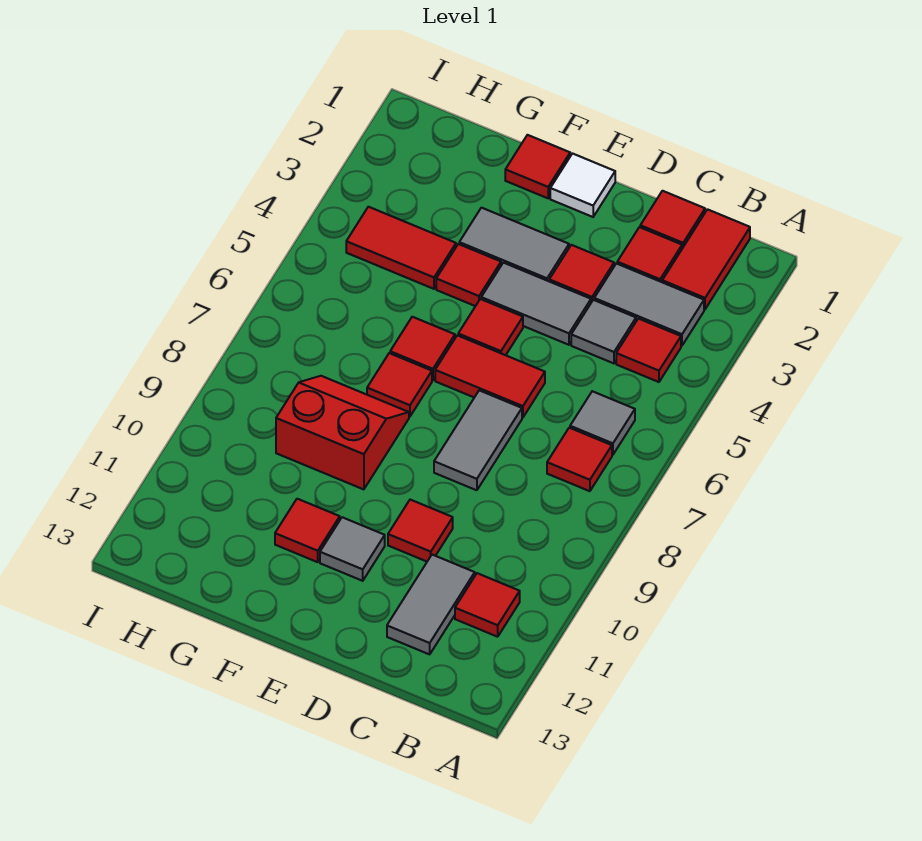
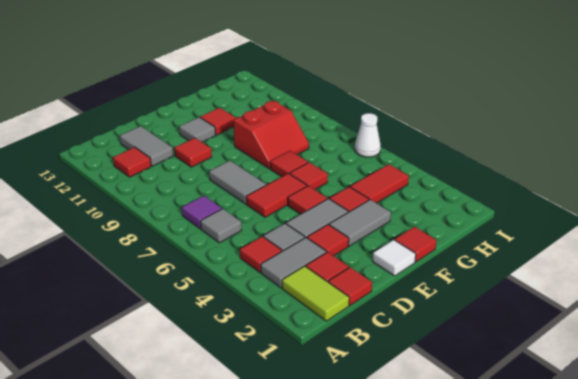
red tile B1:B2 level 1 -> lime tile B1:B2 level 1
red tile B7 level 1 -> purple tile B7 level 1
none -> white cone I6 level 1

